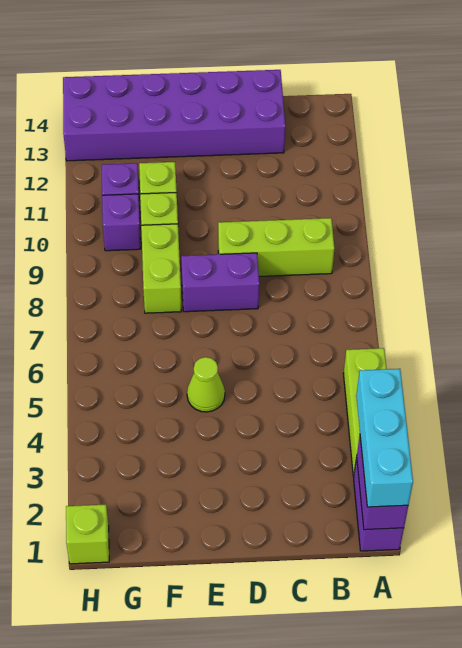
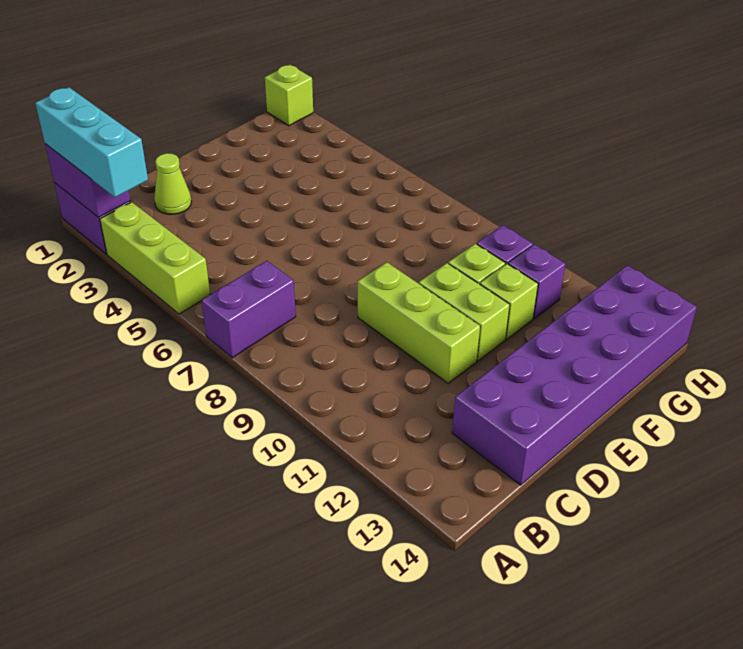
lime brick B9:D9 level 1 -> lime brick D9:D11 level 1
purple brick D8:E8 level 1 -> purple brick A7:B7 level 1
lime cone E5 level 1 -> lime cone C2 level 1
lime brick F8:F9 level 1 -> lime brick E10:E11 level 1

